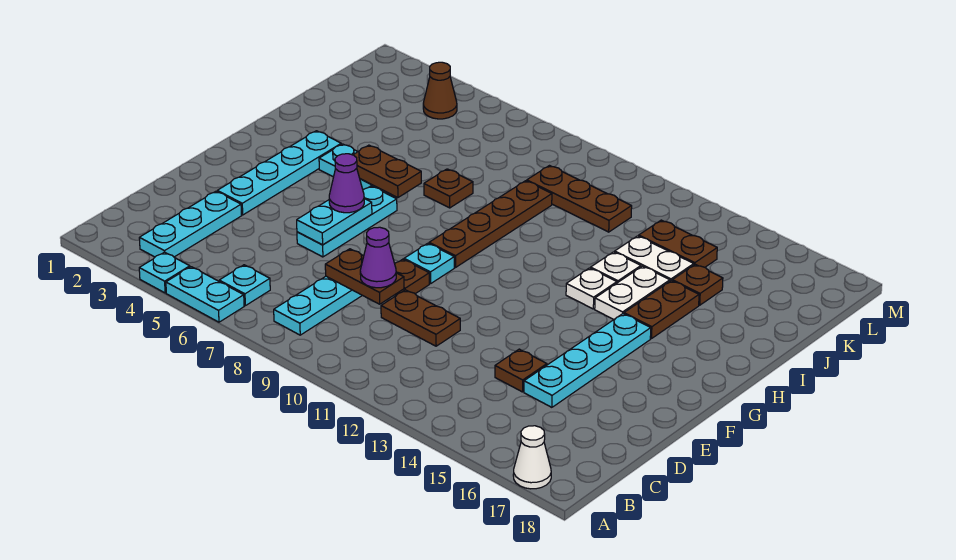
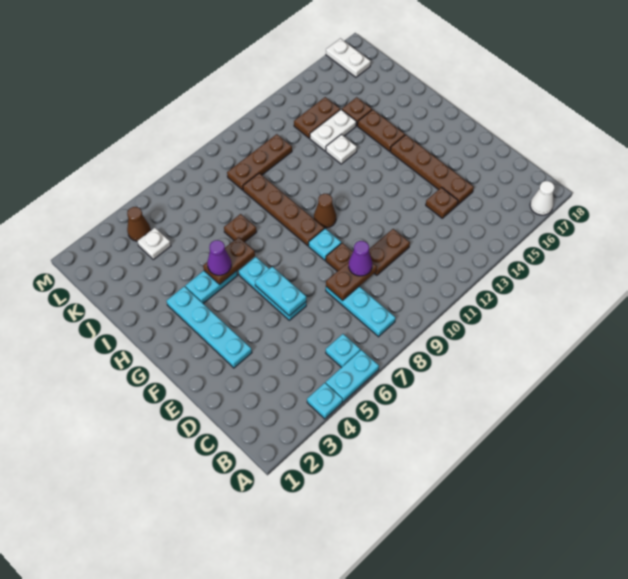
cyan plate B3:D3 level 1 -> none
cyan plate D15:G15 level 1 -> brown plate D15:G15 level 1
purple cone F6 level 3 -> purple cone H5 level 3
none -> brown cone G10 level 1
white plate H13 level 1 -> white plate K4 level 1
white plate H14:I14 level 1 -> white plate L17:M17 level 1

